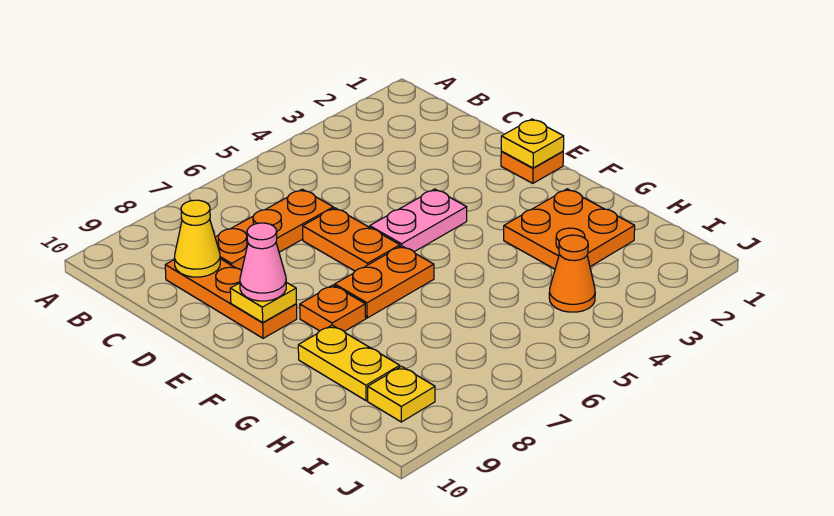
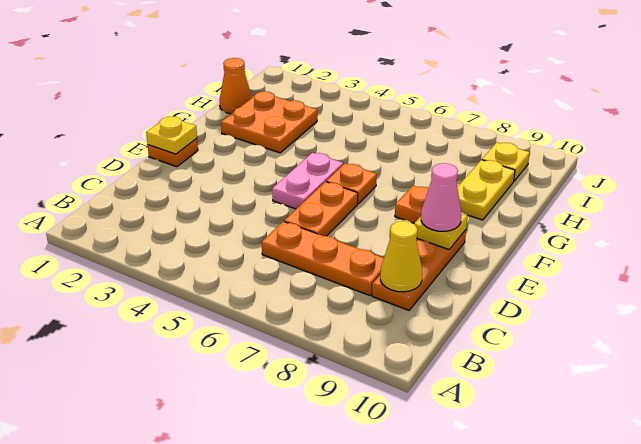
pink plate E4:E5 level 1 -> pink plate E5:F5 level 1
orange plate F6:F7 level 1 -> orange plate F6 level 1
orange cone I4 level 1 -> orange cone H1 level 1

